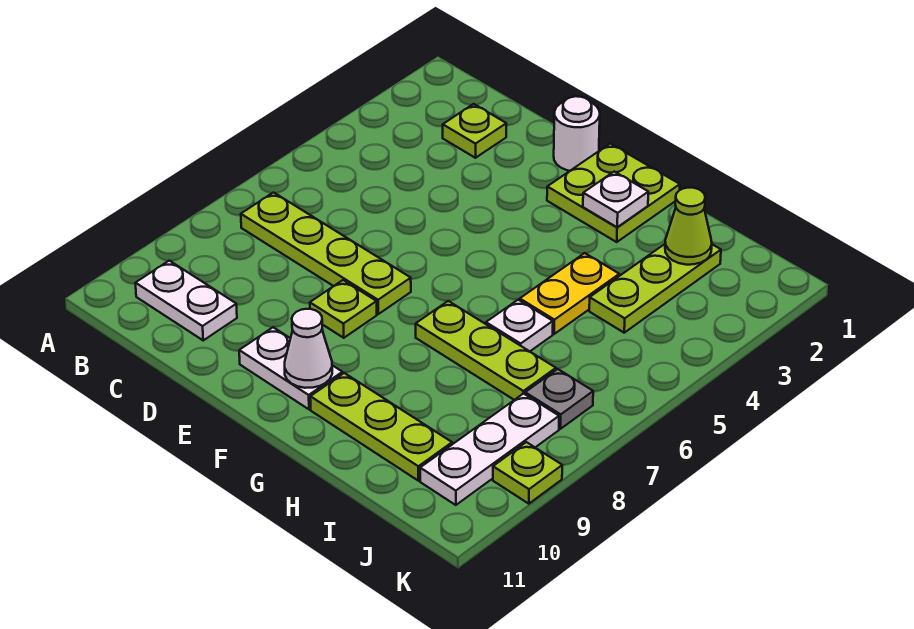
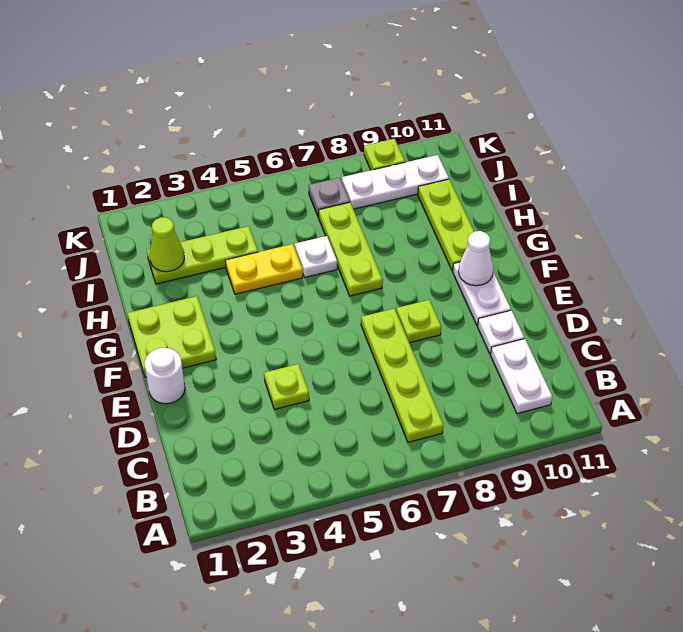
lime plate C2 level 1 -> lime plate D4 level 1
white plate G2 level 2 -> white plate D10 level 1

